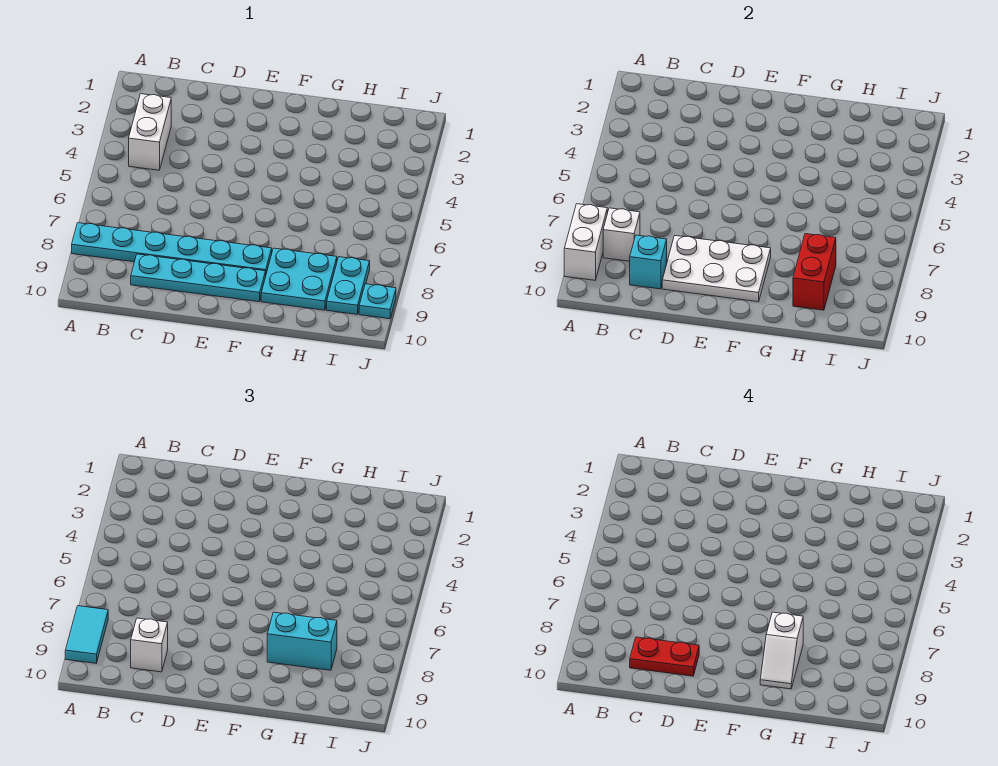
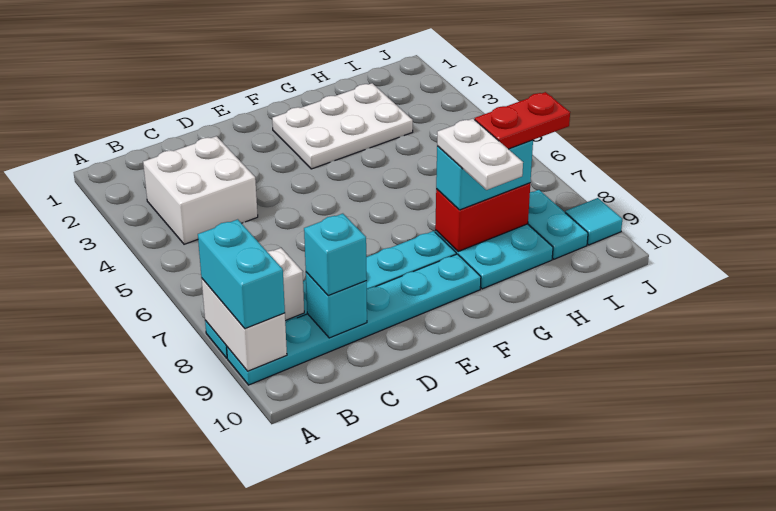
cyan tile A8:A9 level 3 -> cyan brick A8:A9 level 3
white brick B3:B4 level 1 -> white brick B3:C4 level 1
cyan plate C9:F9 level 1 -> cyan plate A9:F9 level 1
white brick C9 level 3 -> cyan brick C9 level 3
red plate C9:D9 level 4 -> red plate H8:I8 level 4
white plate D8:F9 level 2 -> white plate F2:H3 level 1
white slope G8:G9 level 4 top 8 -> white plate G8:G9 level 4
red brick H8:H9 level 2 -> red brick G8:H8 level 2
cyan plate J9 level 1 -> cyan tile J9 level 1

